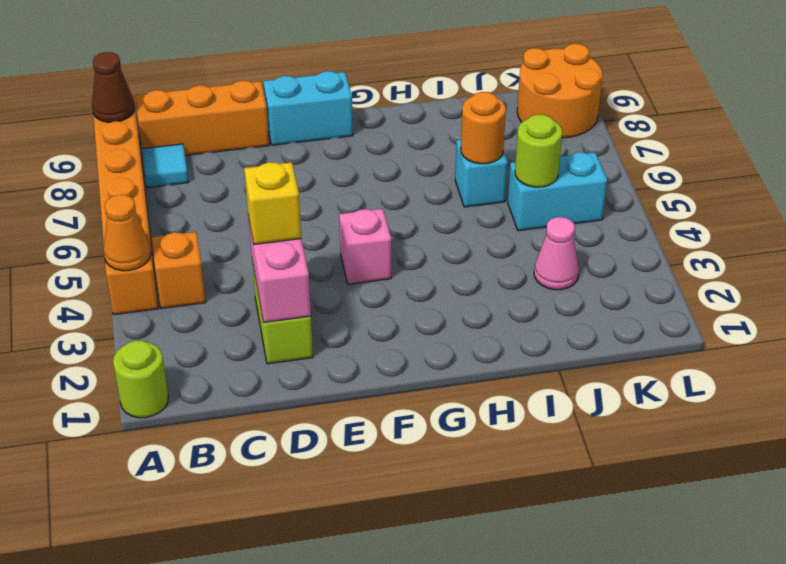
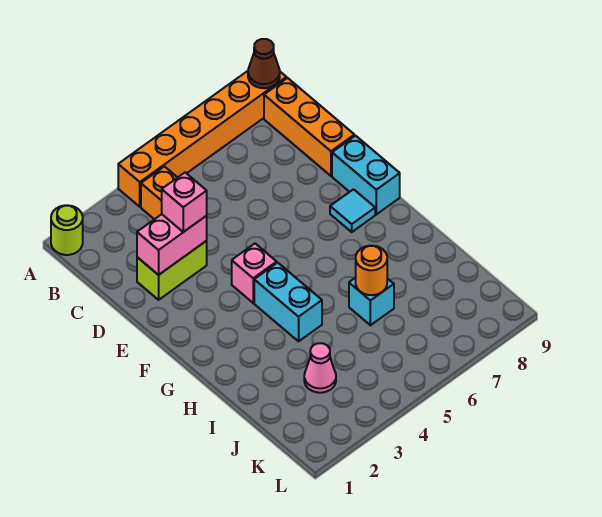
orange cone A4 level 2 -> none
cyan tile B8 level 1 -> cyan tile F8 level 1
yellow brick D3 level 3 -> pink brick D3 level 3
cyan brick J5:K5 level 1 -> cyan brick G4:H4 level 1
lime round brick J5 level 2 -> none
orange round brick K8:L9 level 1 -> none

